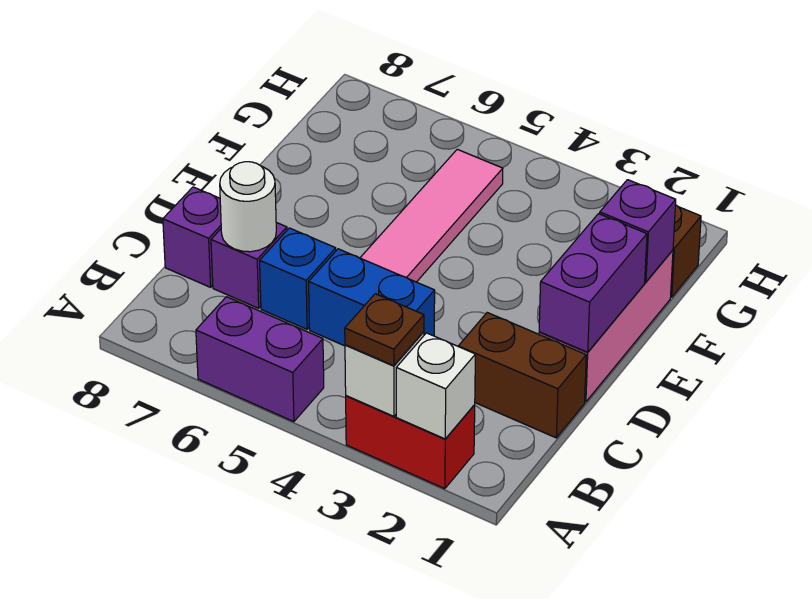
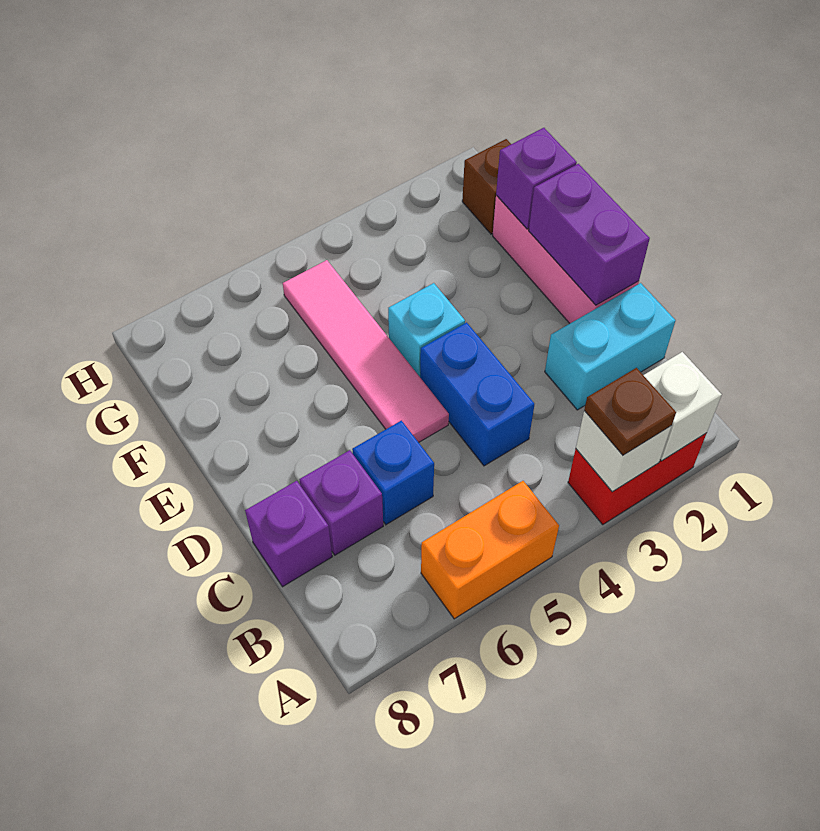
purple brick A5:A6 level 1 -> orange brick A5:A6 level 1
brown brick C1:C2 level 1 -> cyan brick C1:C2 level 1
blue brick C4:C5 level 1 -> blue brick C4:D4 level 1
white round brick C7 level 2 -> none
none -> cyan brick E4 level 1

